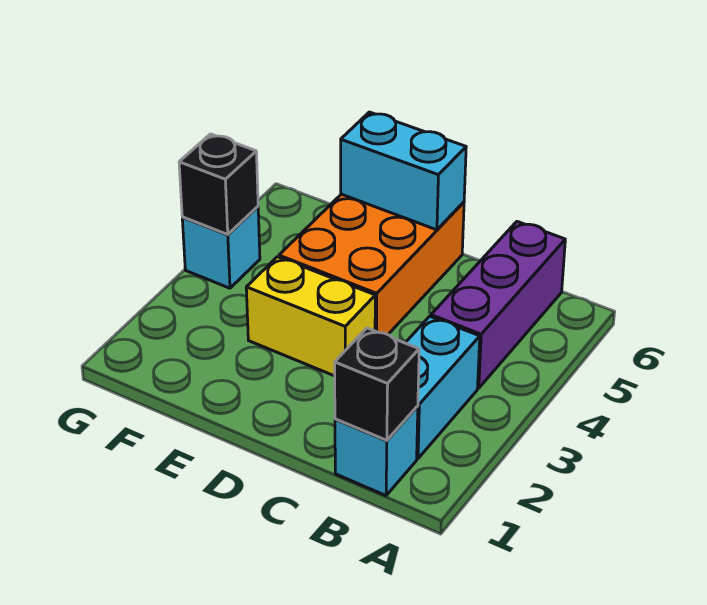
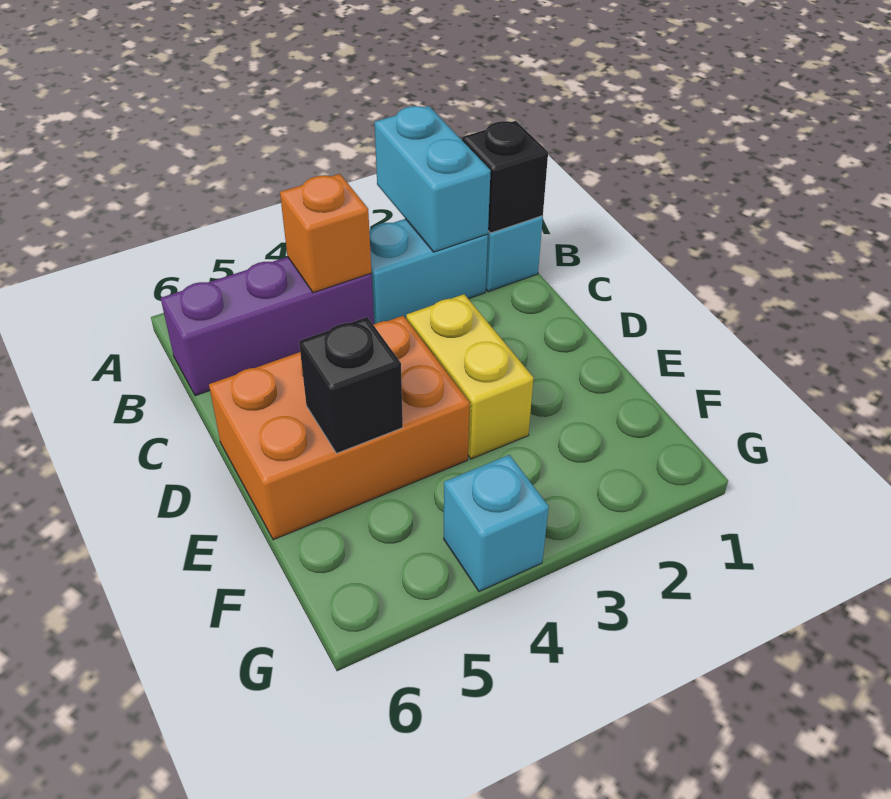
none -> orange brick B4 level 2
cyan brick D6:E6 level 2 -> cyan brick A2:B2 level 2
black brick G4 level 2 -> black brick E5 level 2

